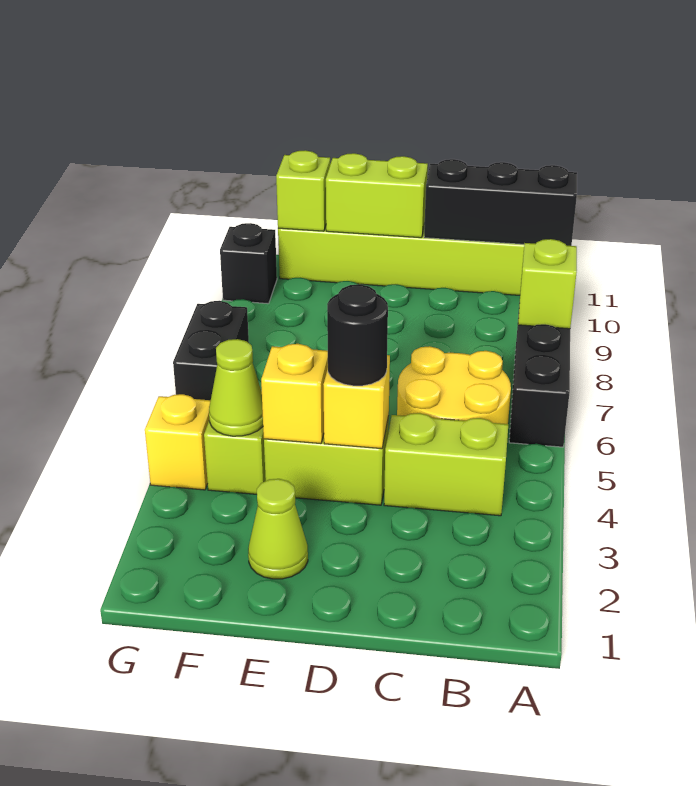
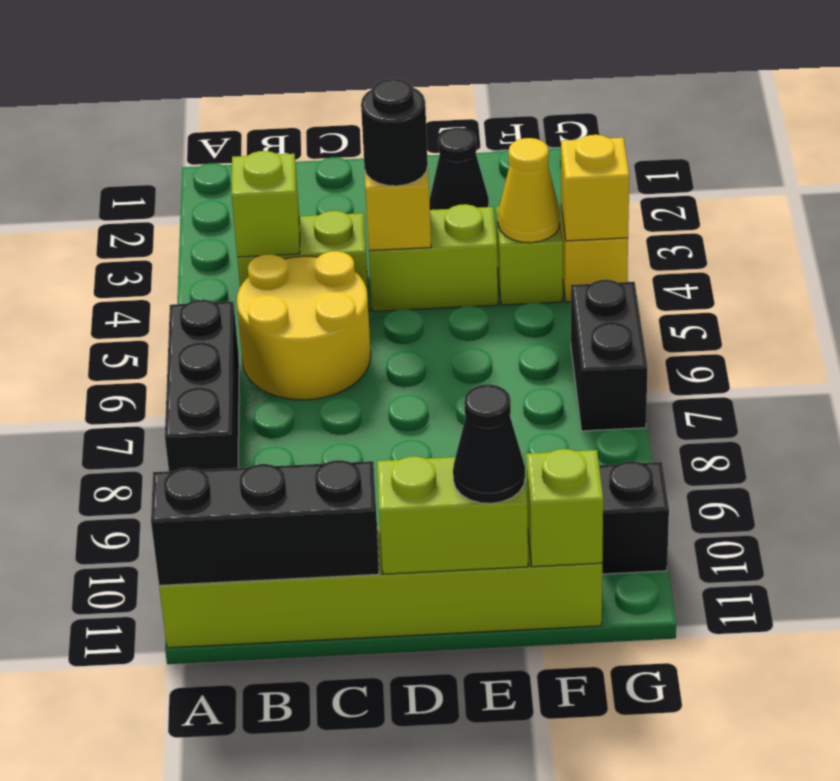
lime brick A8 level 2 -> lime brick B4 level 2
lime cone E2 level 1 -> black cone E2 level 1
yellow brick E4 level 2 -> yellow brick G4 level 2
none -> black cone E11 level 3
lime cone F4 level 2 -> yellow cone F4 level 2

